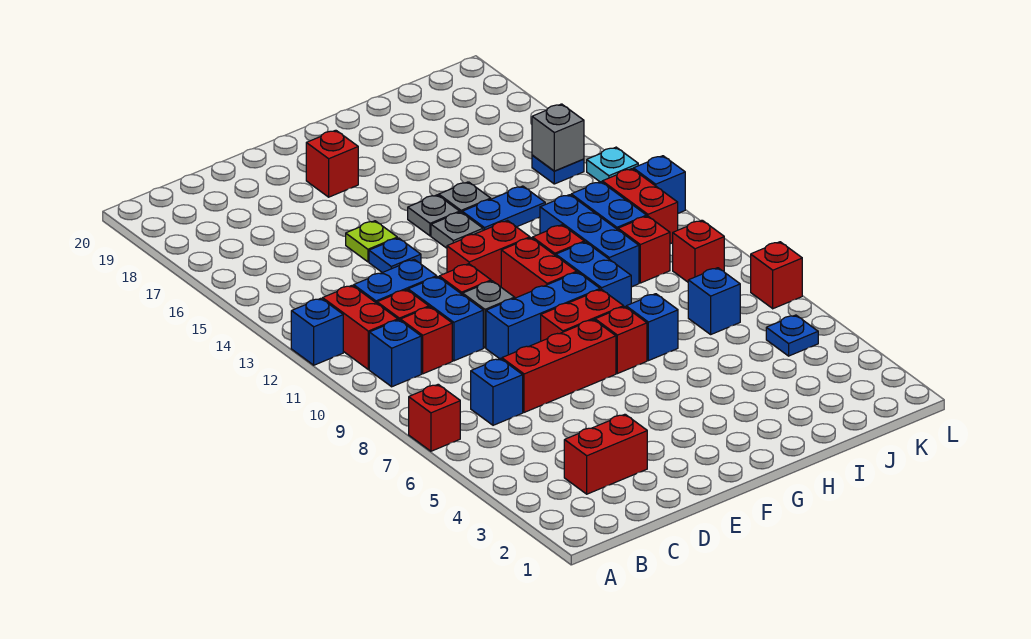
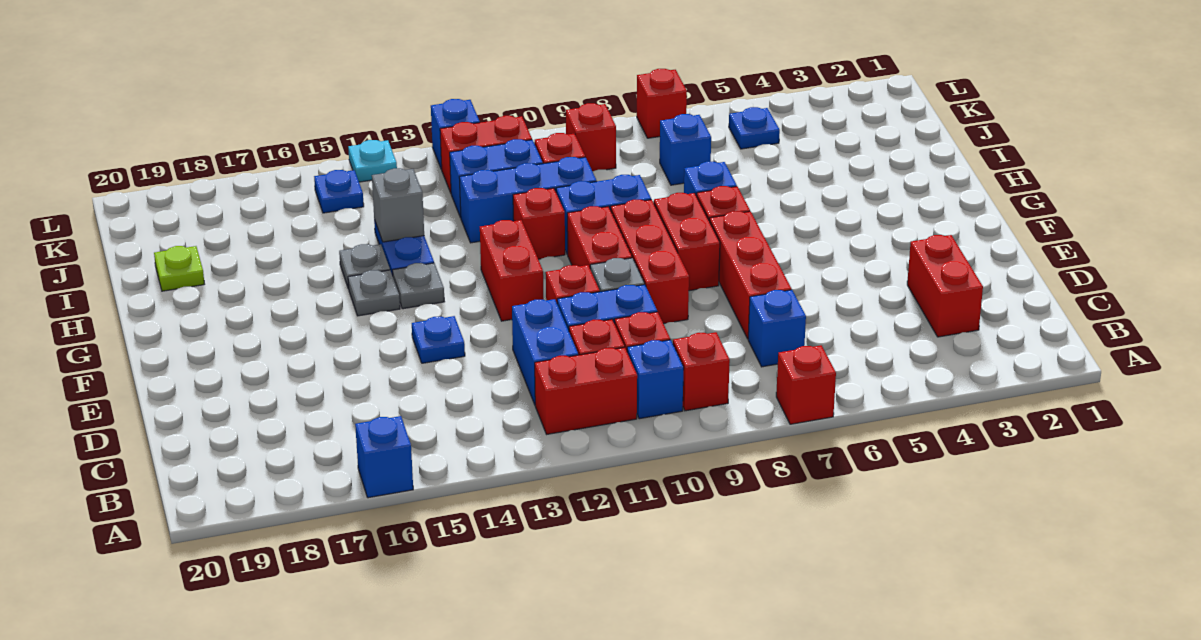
blue brick A12 level 1 -> blue brick A16 level 1
blue brick E9:G9 level 1 -> red brick E9:G9 level 1
lime plate E15 level 1 -> lime plate I19 level 1
red brick F18 level 1 -> red brick B9 level 1
red brick G10:G11 level 1 -> red brick F10:G10 level 1
grey brick K15 level 2 -> grey brick I14 level 2

